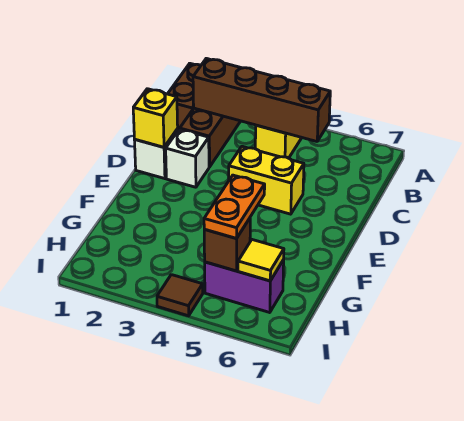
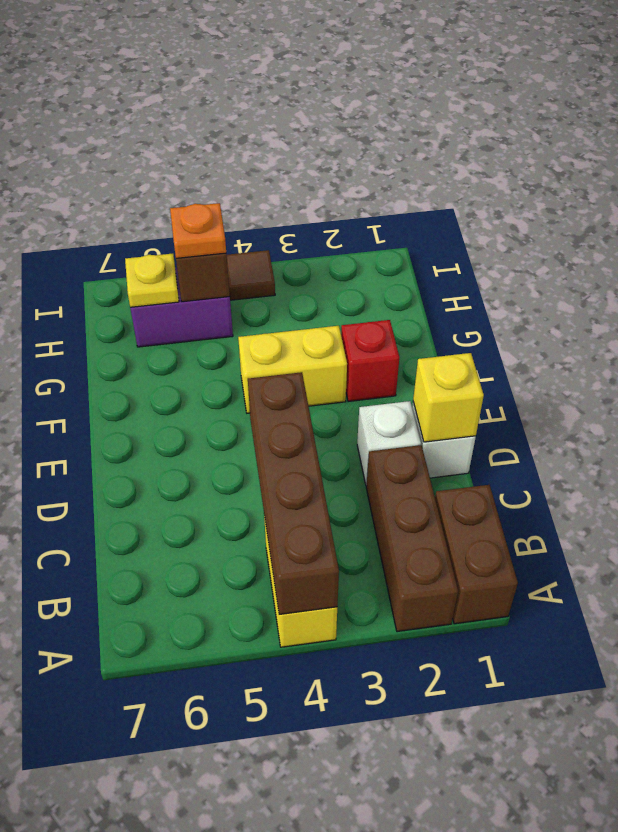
brown brick B2:B5 level 2 -> brown brick A4:D4 level 2
yellow brick D4:D5 level 1 -> yellow brick F3:F4 level 1
none -> red brick F2 level 1
orange plate G5:H5 level 3 -> orange plate H5 level 3
yellow tile H6 level 2 -> yellow plate H6 level 2

